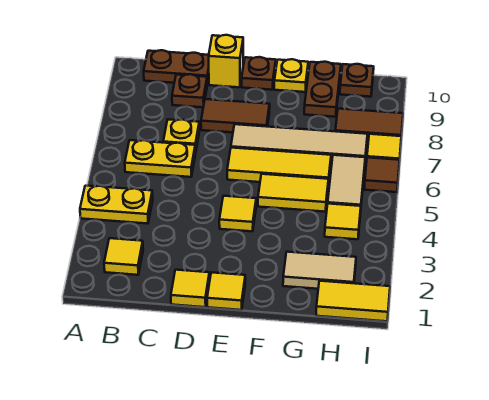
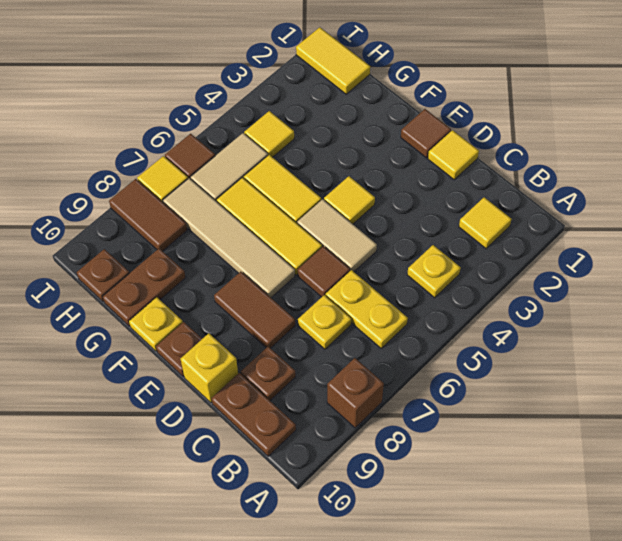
yellow plate A4:B4 level 1 -> yellow plate B4 level 1
none -> brown brick A8 level 1
none -> brown tile D6 level 1
yellow tile E1 level 1 -> brown tile E1 level 1
tan tile G2:H2 level 1 -> tan tile D5:E5 level 1

